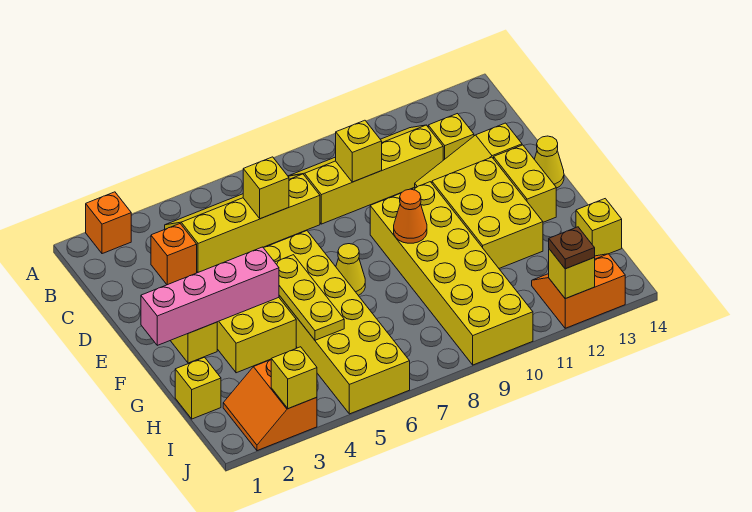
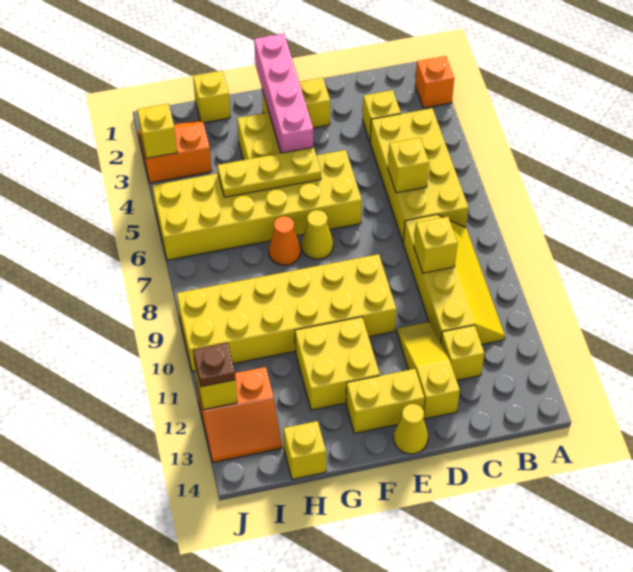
yellow slope B4:C7 level 1 top C -> yellow brick B4:C7 level 1
orange brick C3 level 1 -> yellow brick C3 level 1
yellow brick E11:G12 level 1 -> yellow brick F11:G12 level 1
orange cone F9 level 2 -> orange cone G7 level 1
orange slope I12:J13 level 1 top J -> orange slope I12:J13 level 1 top 12

